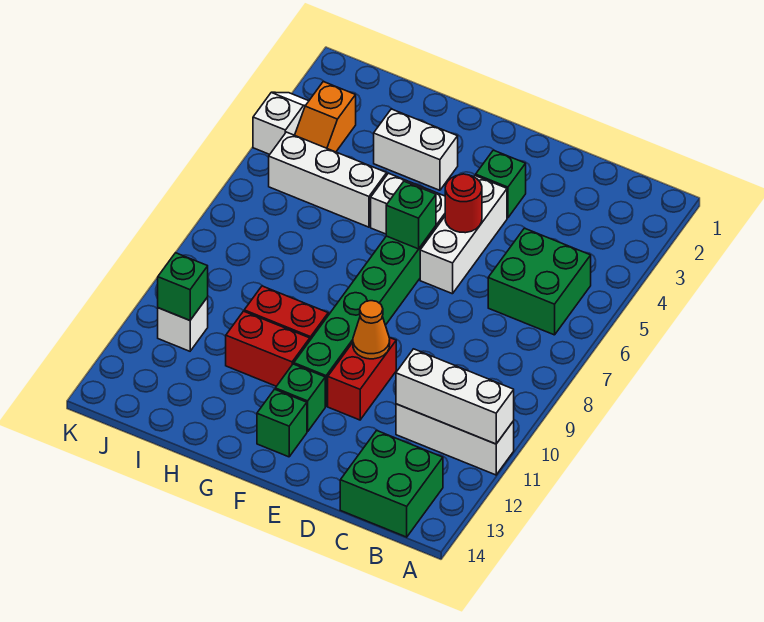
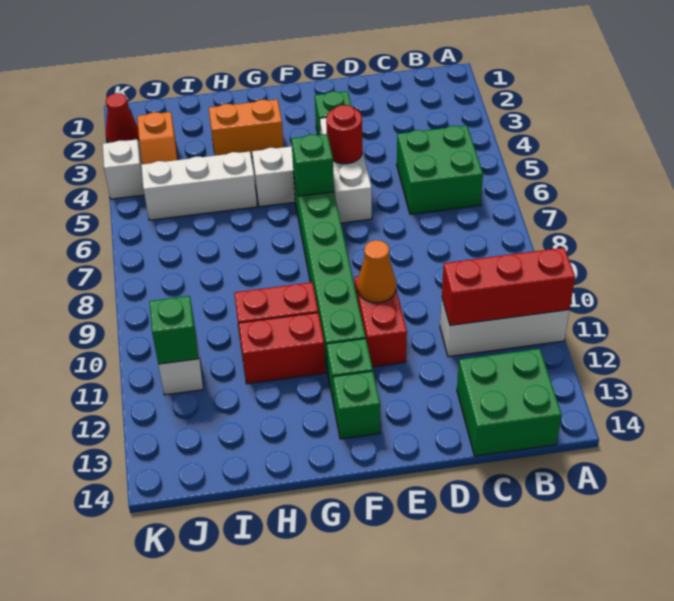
white brick A11:C11 level 2 -> red brick A11:C11 level 2
white brick G3:H3 level 1 -> orange brick G3:H3 level 1
none -> red cone K2 level 1

